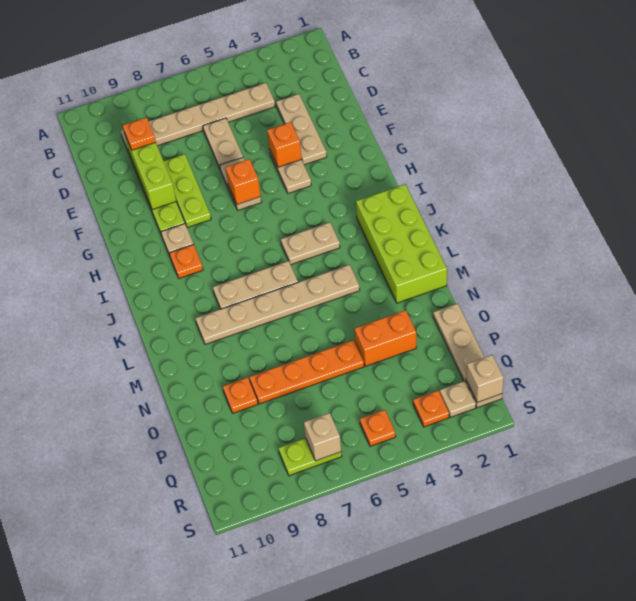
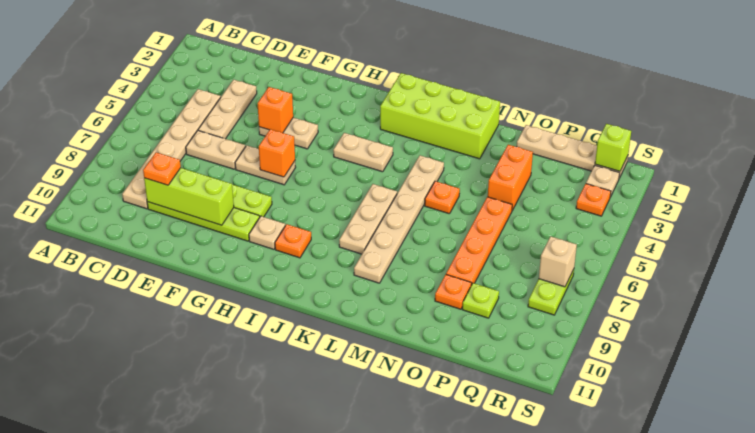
tan plate D3:F3 level 1 -> tan plate D3:D5 level 1
tan plate J4:J5 level 1 -> tan plate I4:J4 level 1
none -> lime plate P9 level 1
tan brick R1 level 2 -> lime brick R1 level 2
orange plate R5 level 1 -> orange plate M5 level 1

